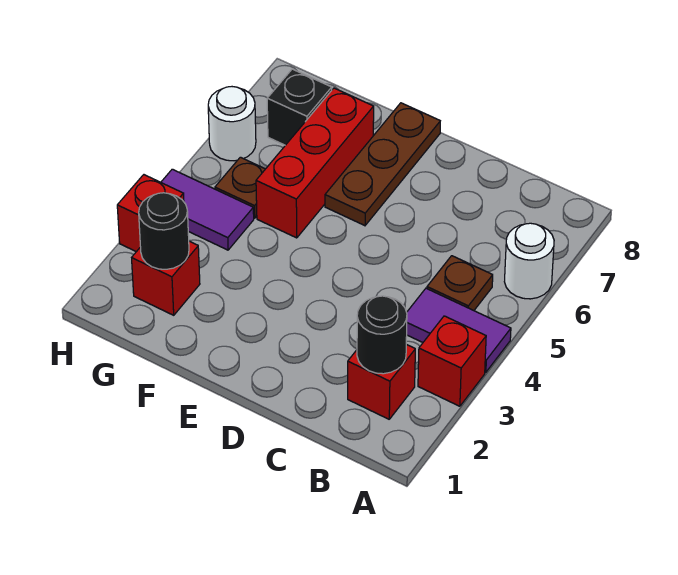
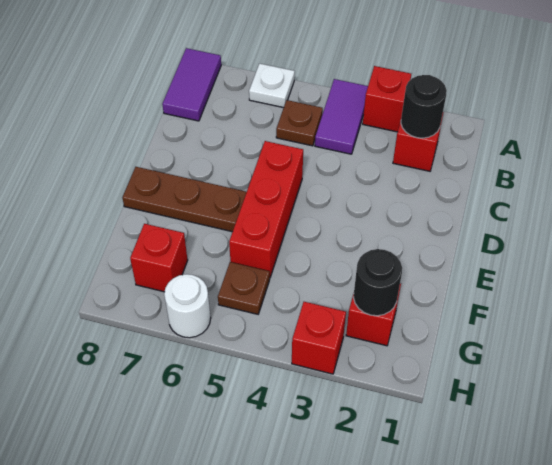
white round brick A6 level 1 -> white plate A6 level 1
red brick F5:F7 level 1 -> red brick D5:F5 level 1
purple tile G4:H4 level 1 -> purple tile A8:B8 level 1
black brick G7 level 1 -> red brick G7 level 1

